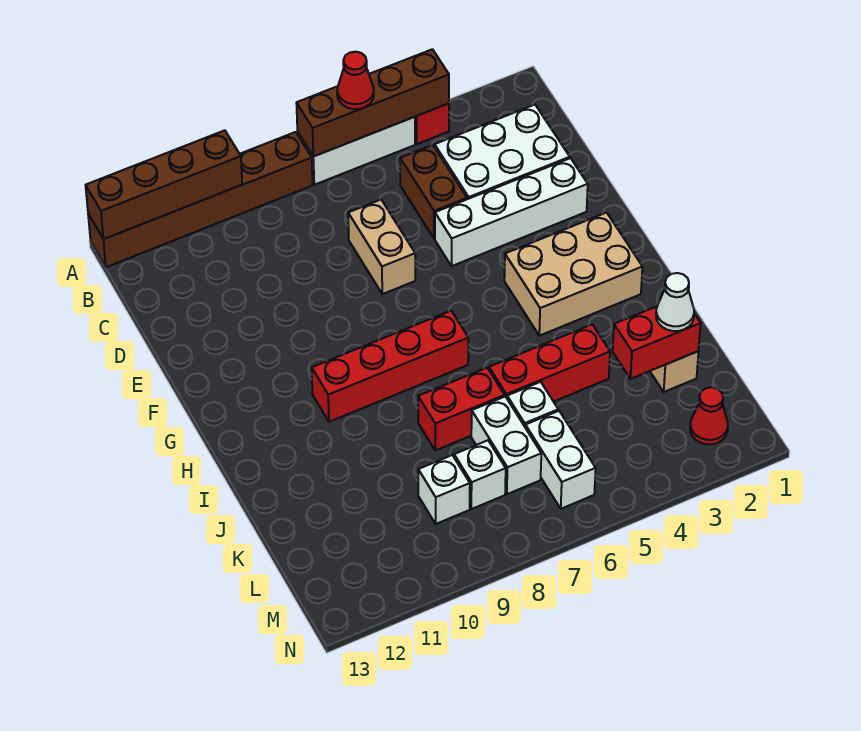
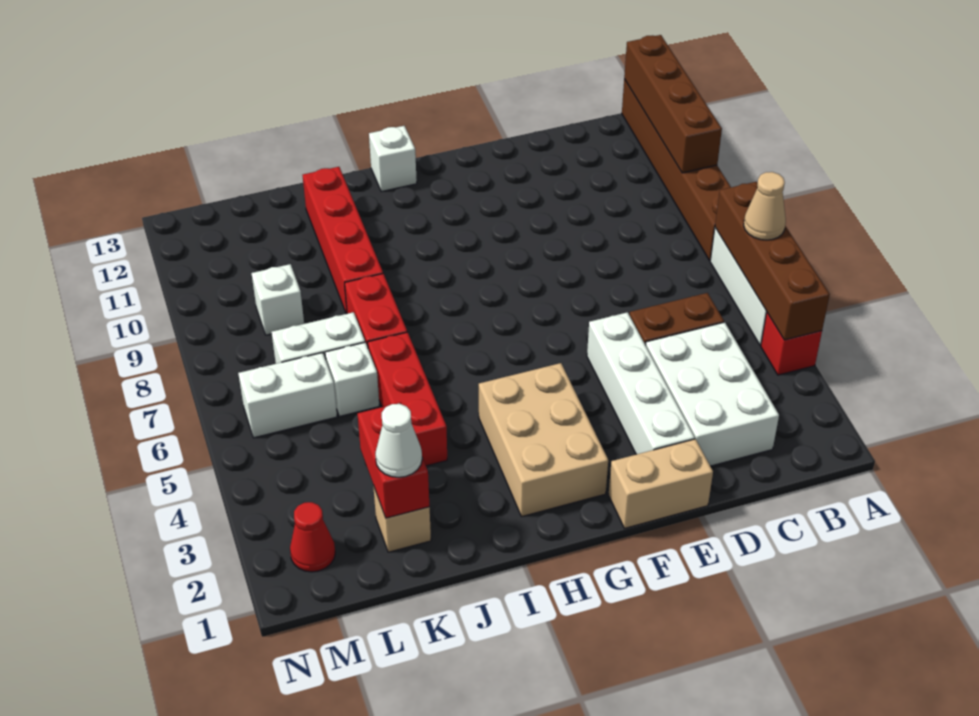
red cone A6 level 3 -> tan cone A6 level 3
tan brick D7:E7 level 1 -> tan brick E1:F1 level 1
red brick H7:H10 level 1 -> red brick J9:J12 level 1
white brick L8 level 1 -> white brick H13 level 1

